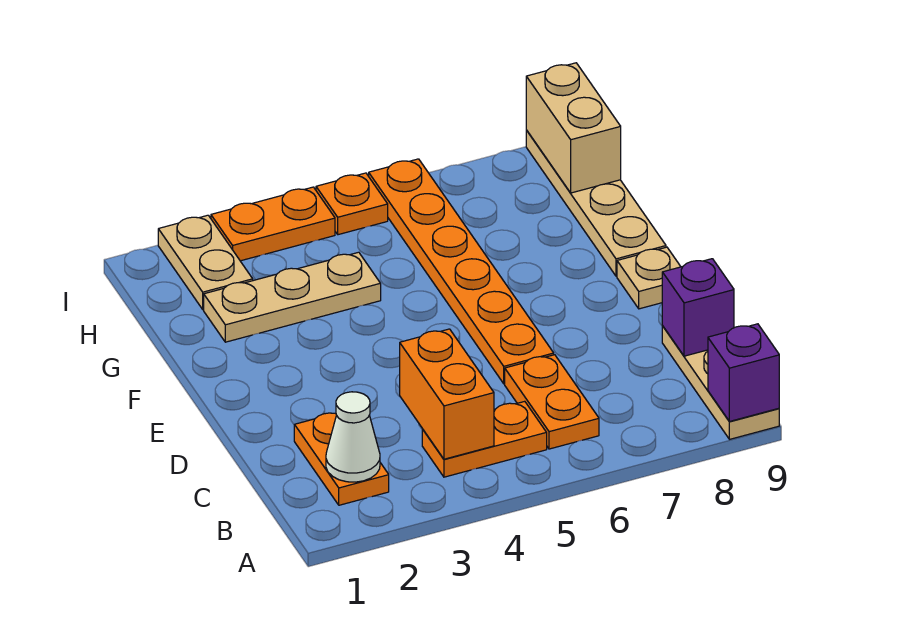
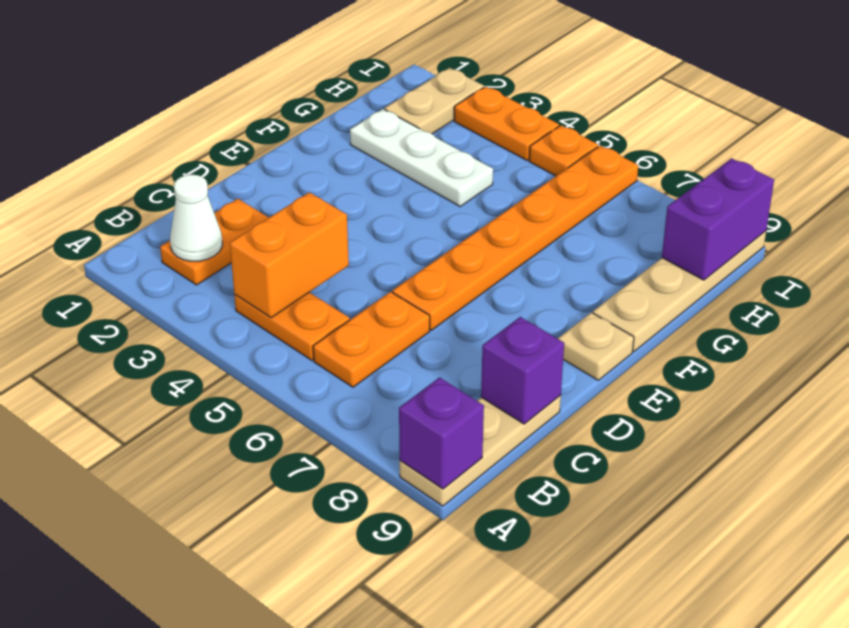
tan plate G2:G4 level 1 -> white plate G2:G4 level 1
tan brick H9:I9 level 2 -> purple brick H9:I9 level 2

